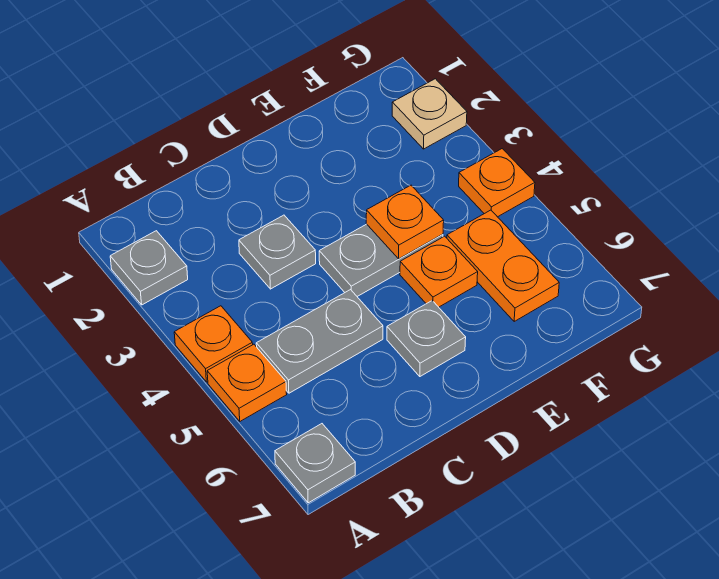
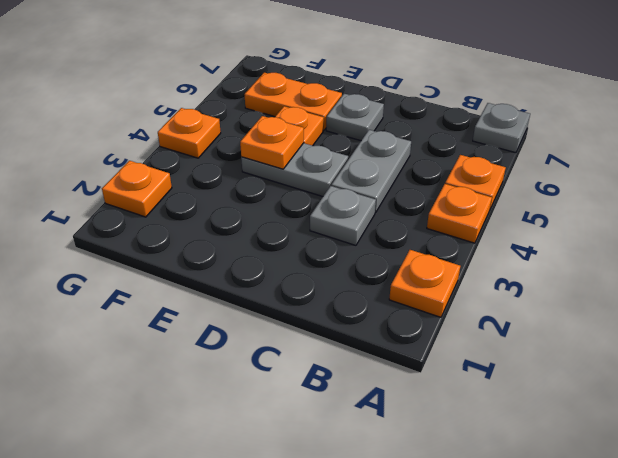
grey plate A2 level 1 -> orange plate A2 level 1
grey plate B5:C5 level 1 -> grey plate C4:C5 level 1
orange plate F5:F6 level 1 -> orange plate E6:F6 level 1
tan plate G2 level 1 -> orange plate G2 level 1

